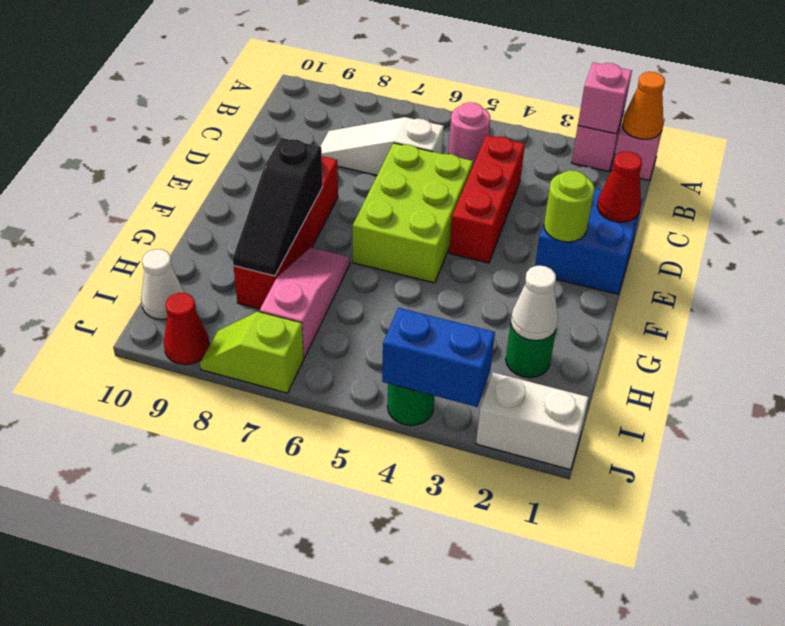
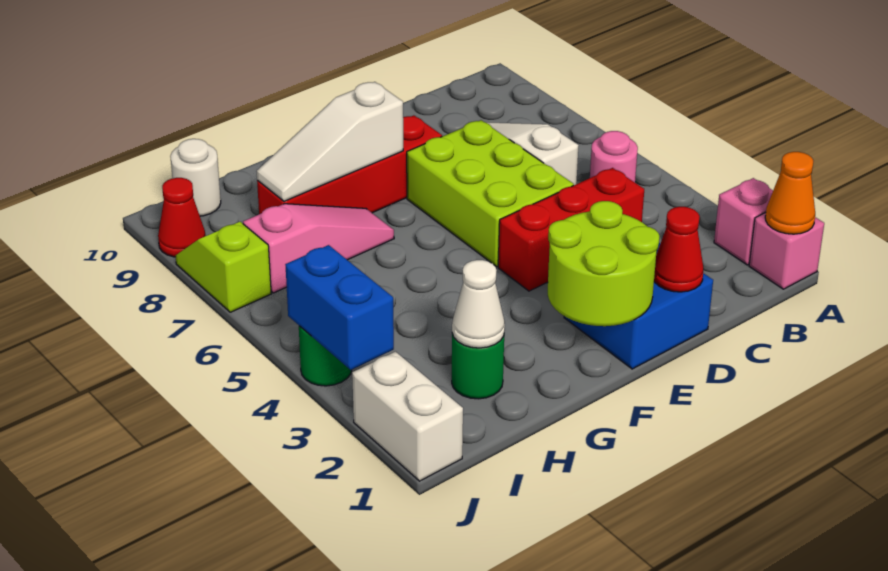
pink brick A2 level 2 -> none
lime brick D5:F6 level 1 -> lime brick D5:E7 level 1
lime round brick E2 level 2 -> lime round brick E1:F2 level 2
black slope F8:H8 level 2 top F -> white slope F8:H8 level 2 top F
white cone I10 level 1 -> white round brick I10 level 1

